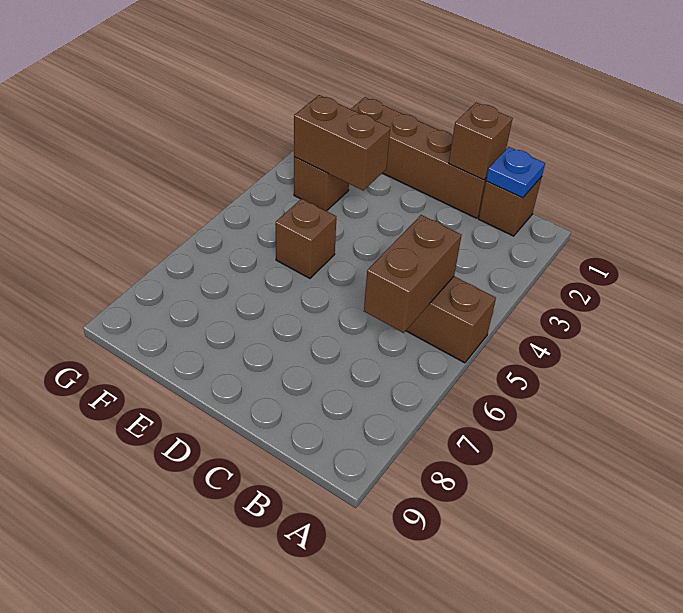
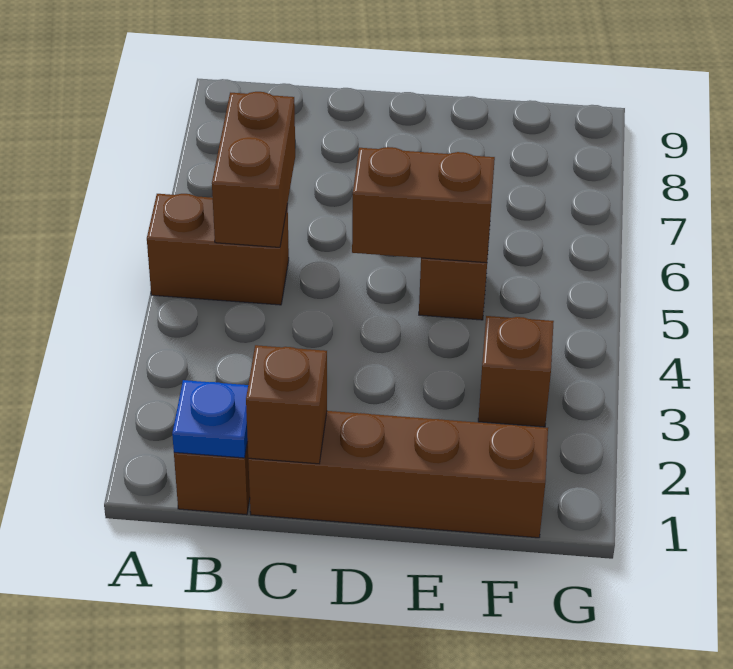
brown brick E3:F3 level 2 -> brown brick D5:E5 level 2

